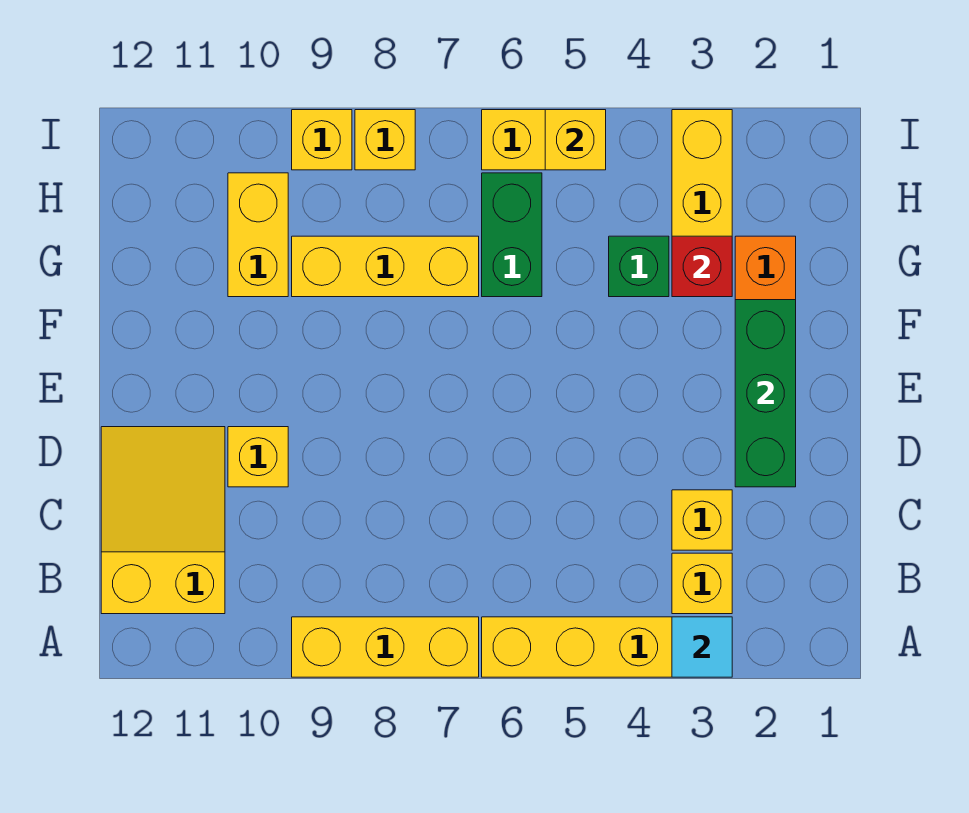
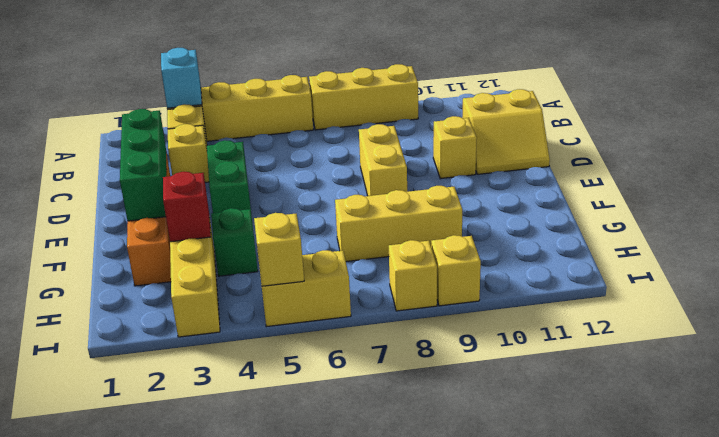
cyan tile A3 level 2 -> cyan brick A3 level 2
yellow slope B11:D12 level 1 top B -> yellow slope C11:D12 level 1 top C
green brick G6:H6 level 1 -> green brick D4:E4 level 1
yellow brick G10:H10 level 1 -> yellow brick D8:E8 level 1

